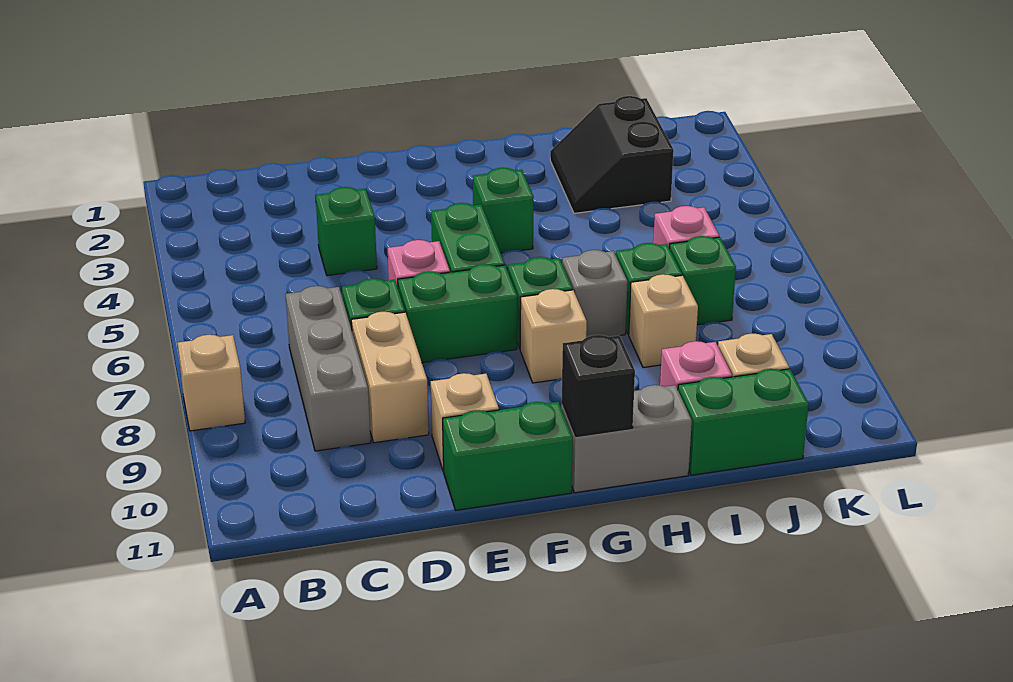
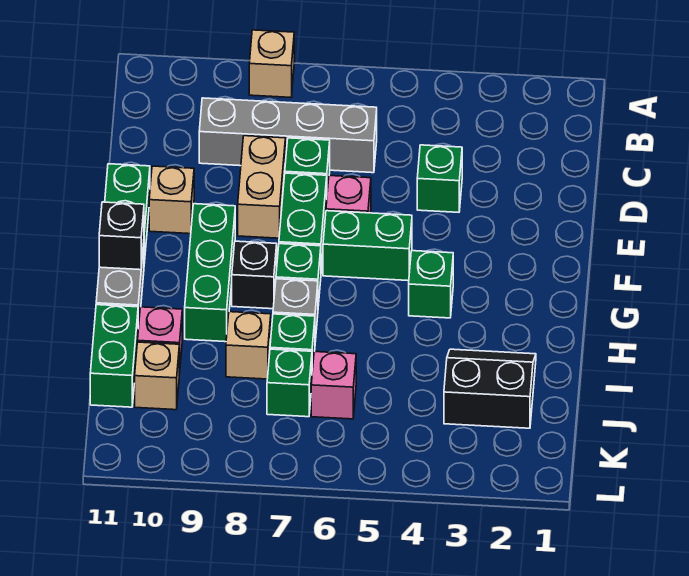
grey brick C7:C9 level 1 -> grey brick C6:C9 level 1
tan brick D8:D9 level 1 -> tan brick D8:E8 level 1
none -> green brick F9:H9 level 1
tan brick G8 level 1 -> black brick G8 level 1

